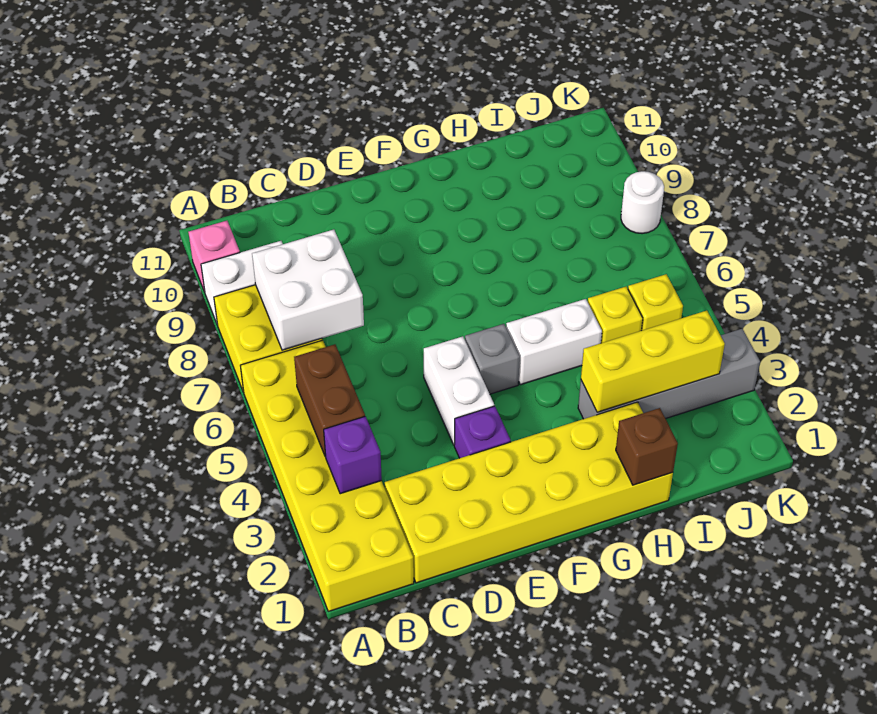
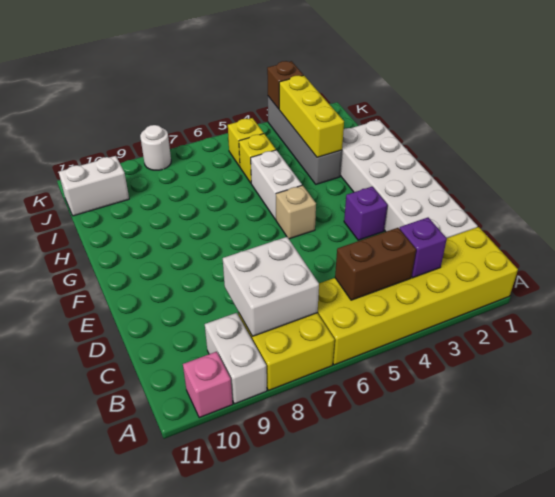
yellow brick C1:H2 level 1 -> white brick C1:H2 level 1
white brick E4:E5 level 1 -> white brick J10:J11 level 1
grey brick F5 level 1 -> tan brick F5 level 1
brown brick H1 level 2 -> brown brick K3 level 2

